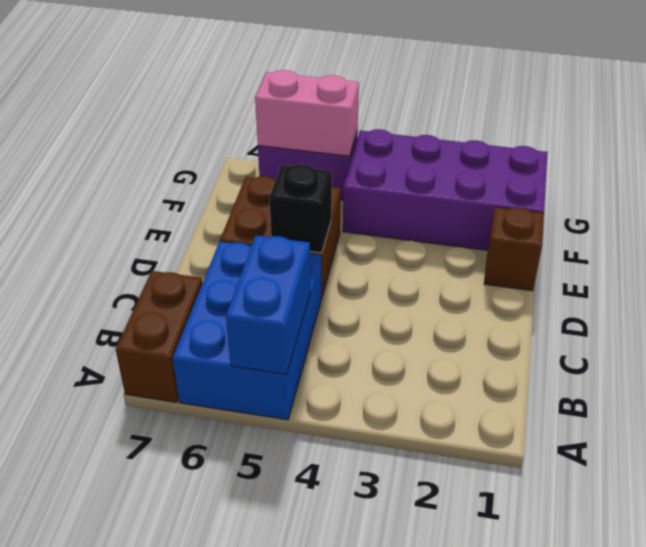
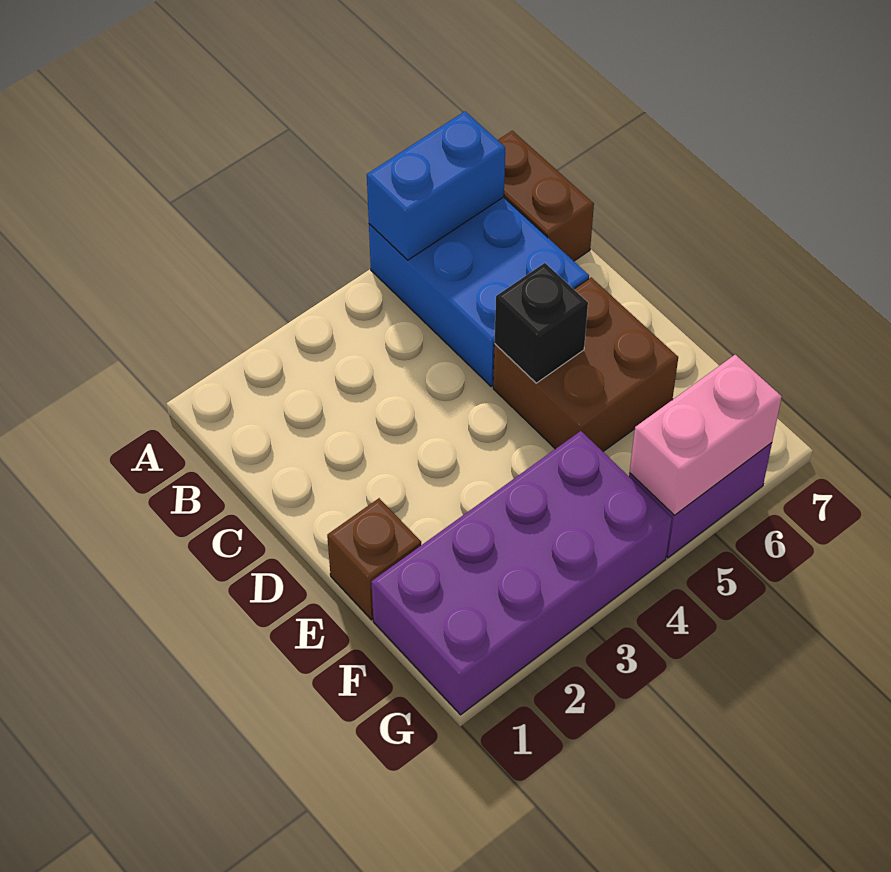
blue brick A5:B5 level 2 -> blue brick A5:A6 level 2

